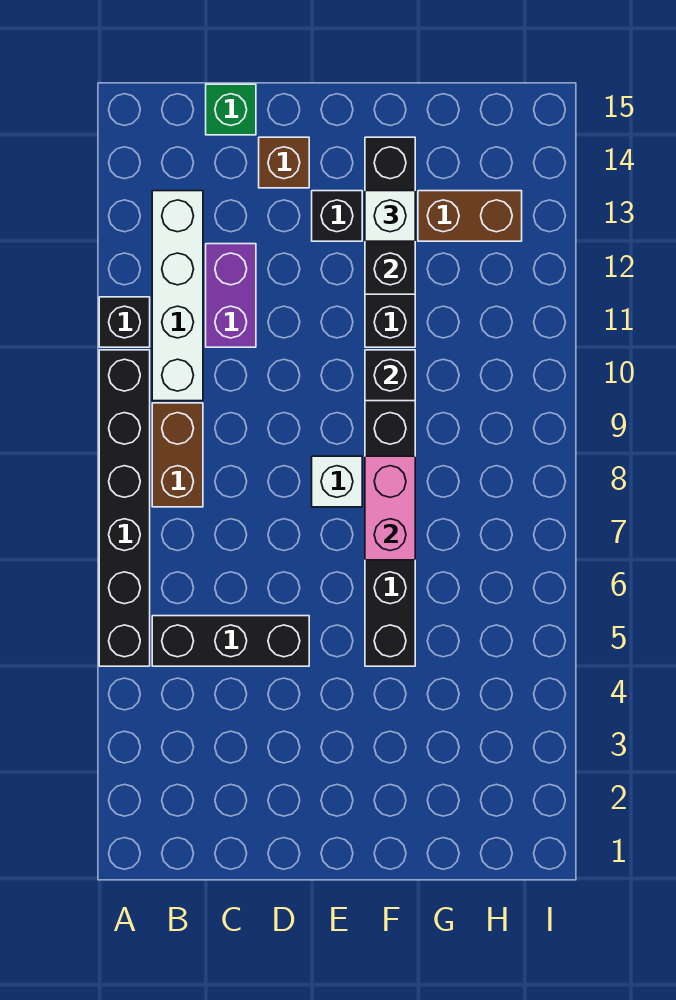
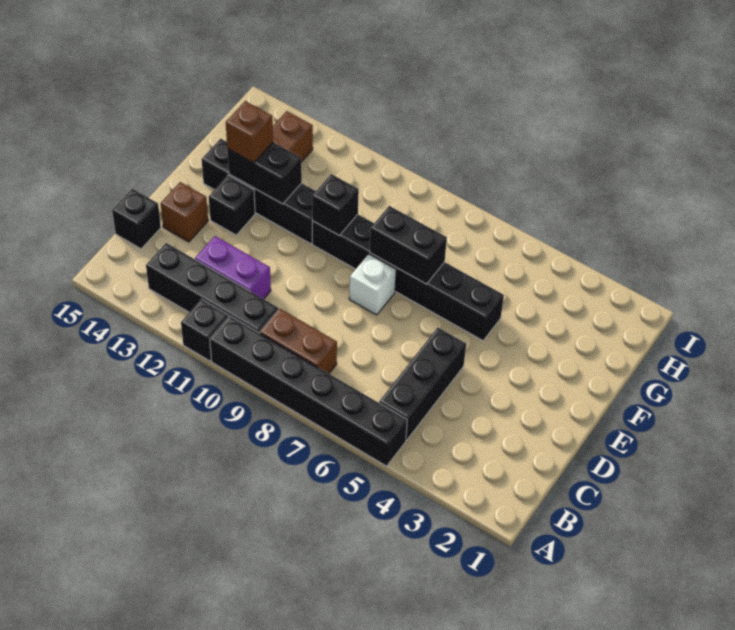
white brick B10:B13 level 1 -> black brick B10:B13 level 1
green brick C15 level 1 -> black brick C15 level 1
pink brick F7:F8 level 2 -> black brick F7:F8 level 2
white brick F13 level 3 -> brown brick F13 level 3

